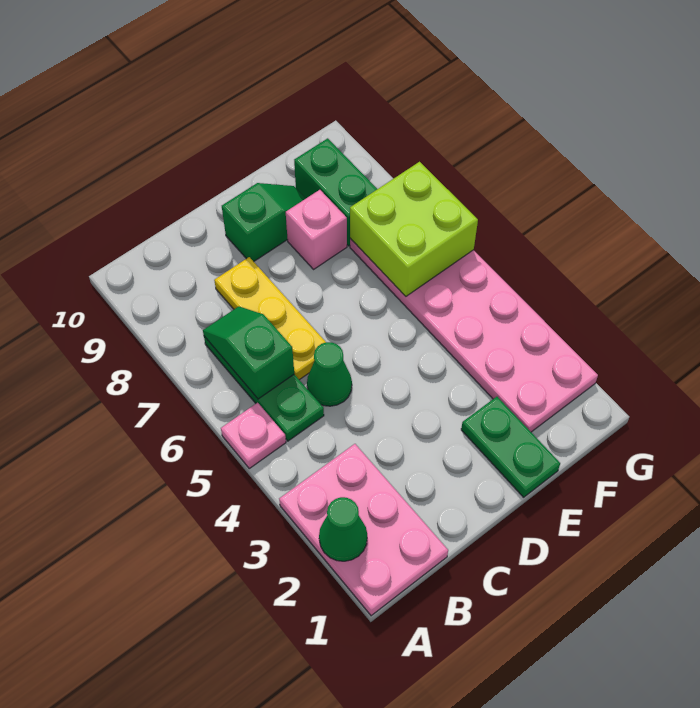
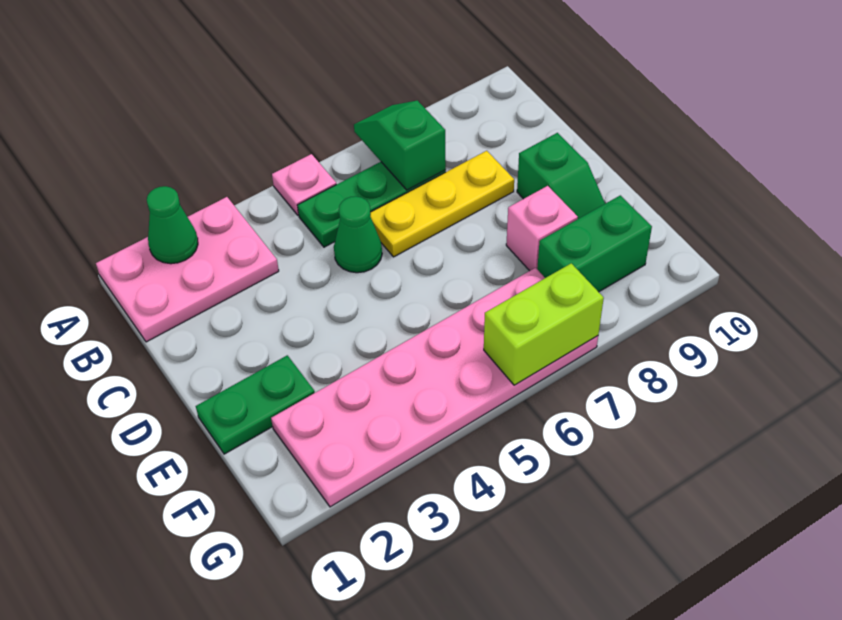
green slope B6:B7 level 2 top 6 -> green slope A7:B7 level 2 top B
lime brick F6:G7 level 2 -> lime brick G6:G7 level 2

